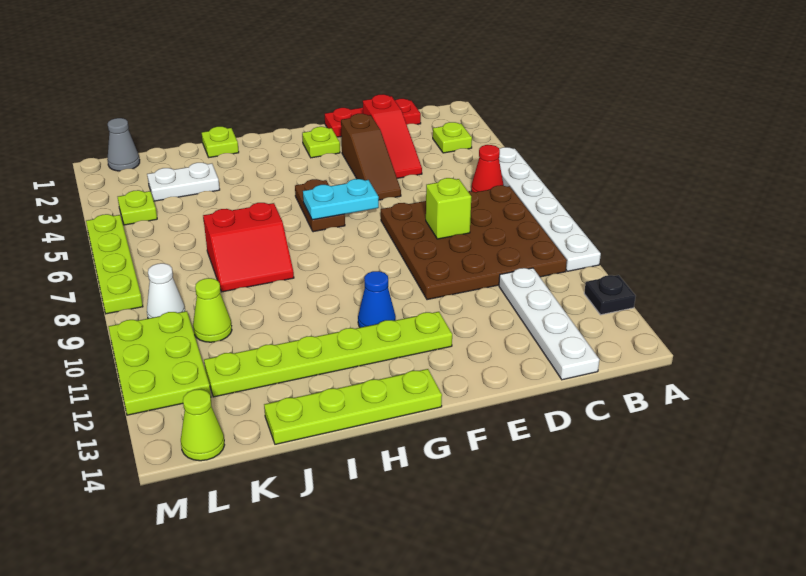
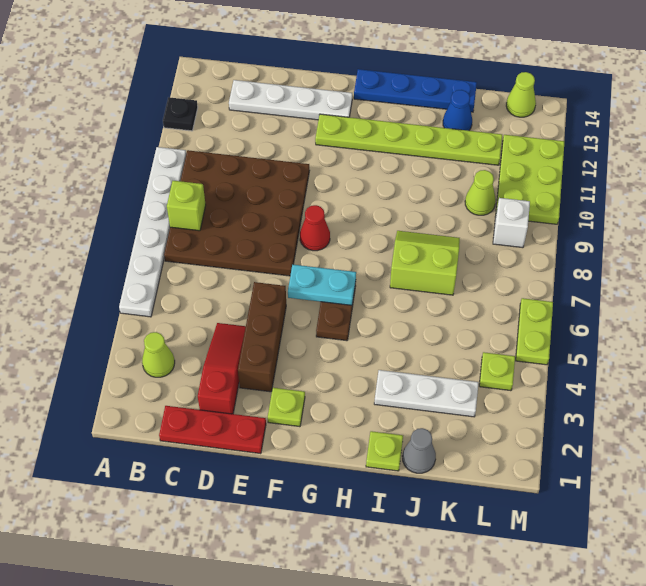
lime plate B3 level 1 -> lime cone B3 level 1
red cone B6 level 1 -> red cone F8 level 1
white plate C11:C14 level 1 -> white plate C13:F13 level 1
lime brick D8 level 2 -> lime brick B8 level 2
brown slope E3:E5 level 1 top 3 -> brown brick E3:E5 level 1
blue cone G11 level 1 -> blue cone J13 level 1
lime plate G14:J14 level 1 -> blue plate G14:J14 level 1
red slope I7:J8 level 1 top 7 -> lime slope I7:J8 level 1 top 7
white plate J3:K3 level 1 -> white plate I3:K3 level 1
grey cone L1 level 1 -> grey cone J1 level 1
white cone L9 level 1 -> white brick L9 level 1
lime plate M5:M8 level 1 -> lime plate M5:M6 level 1

